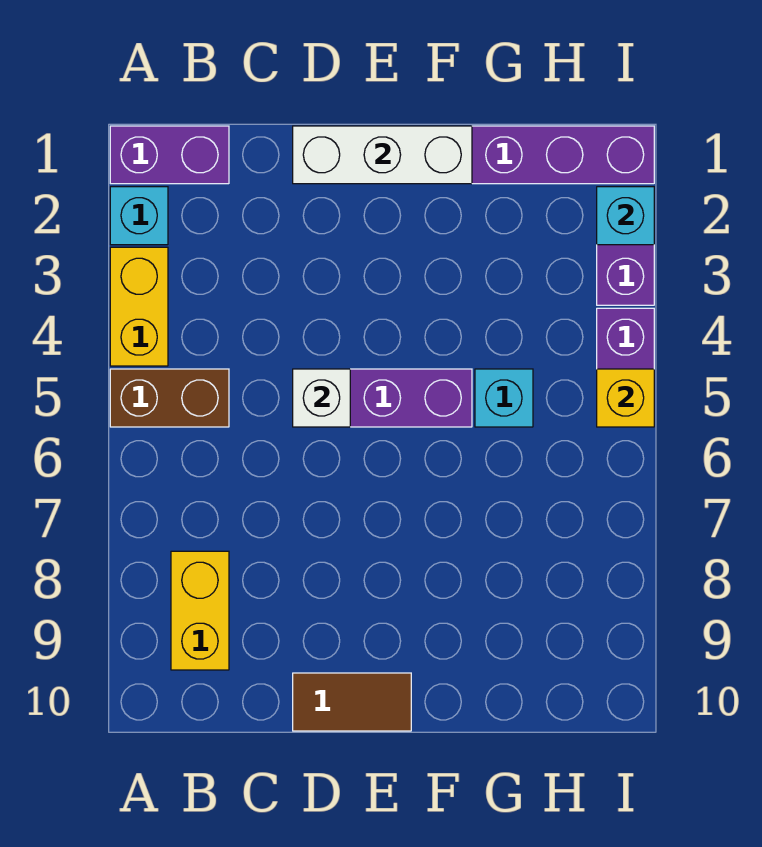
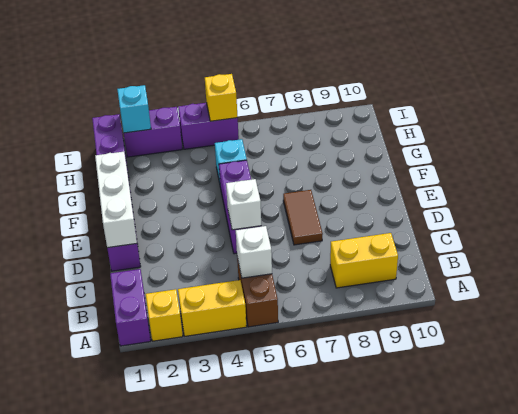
cyan brick A2 level 1 -> yellow brick A2 level 1
none -> white brick B5 level 2
brown tile D10:E10 level 1 -> brown tile D7:E7 level 1

